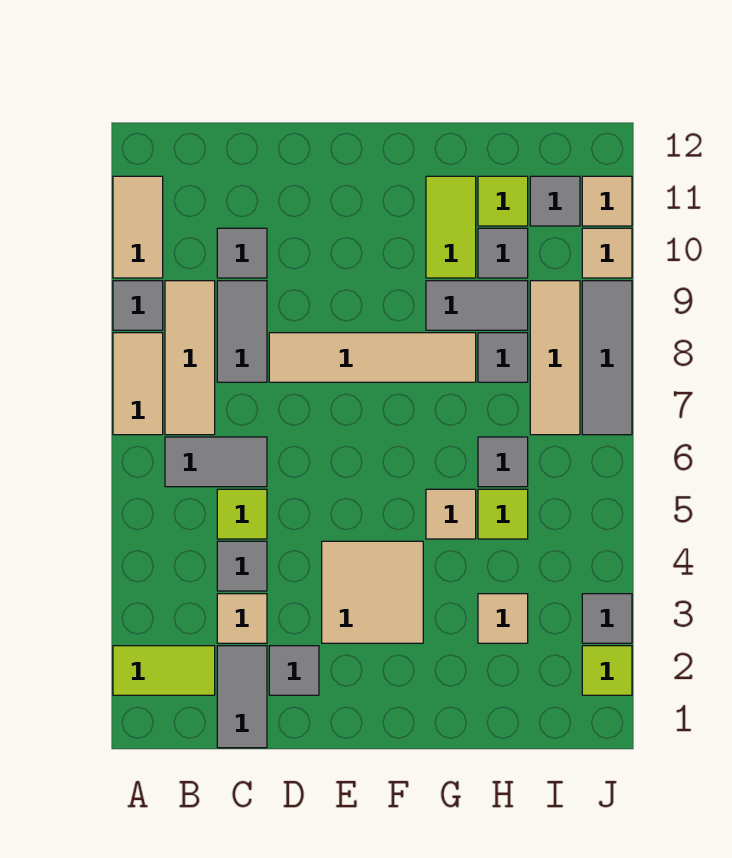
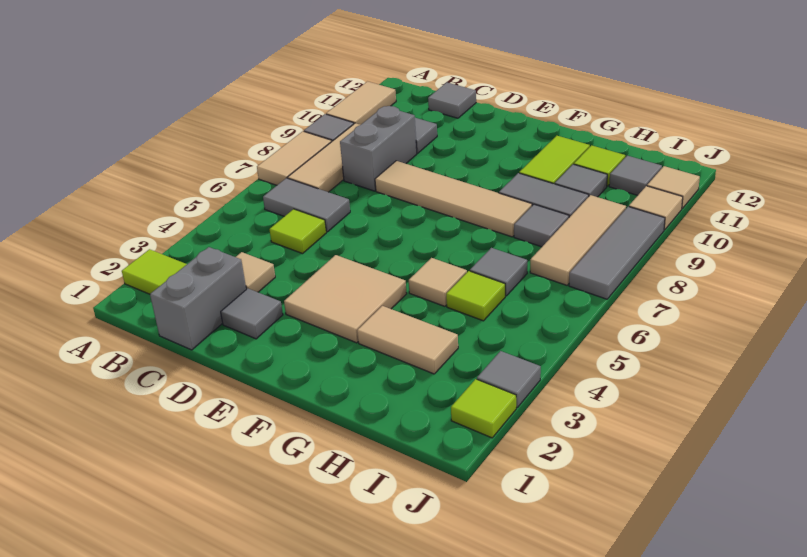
grey tile C1:C2 level 1 -> grey brick C1:C2 level 1
grey tile C4 level 1 -> grey tile C12 level 1
grey tile C8:C9 level 1 -> grey brick C8:C9 level 1
tan tile H3 level 1 -> tan tile G3:H3 level 1

